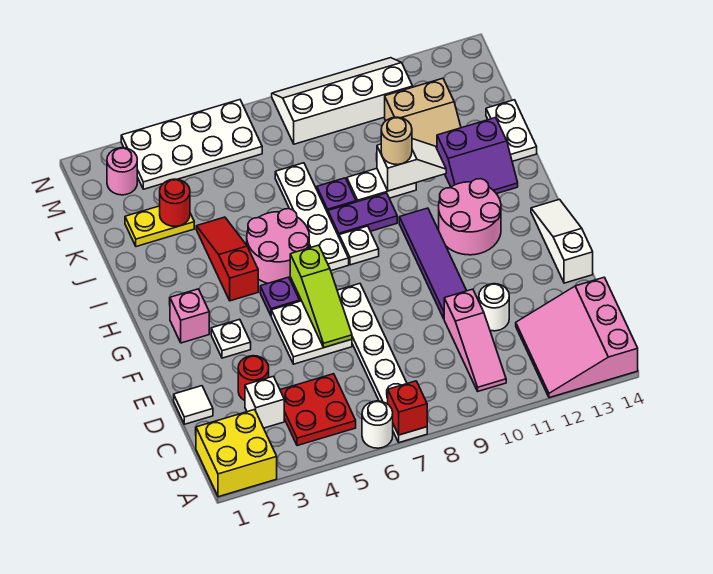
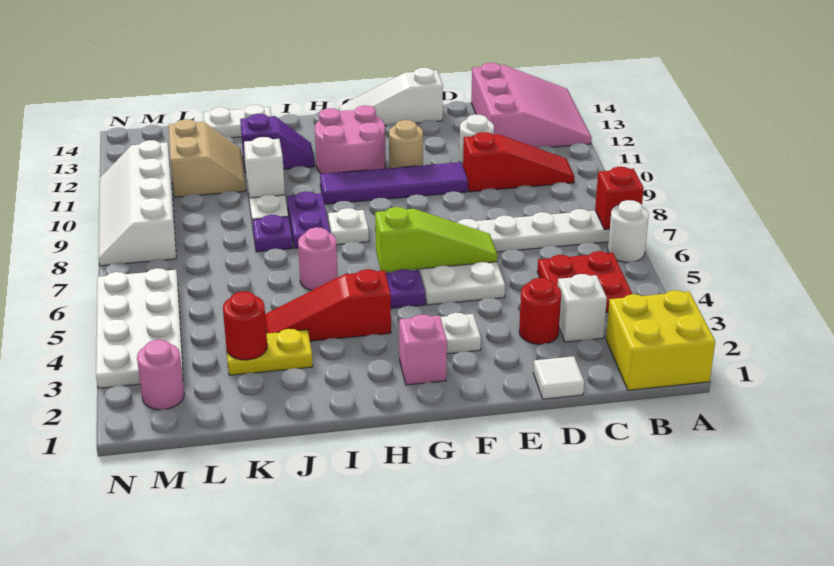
pink slope A12:C14 level 1 top 14 -> pink slope A12:C14 level 1 top C
pink slope B10:D10 level 1 top D -> red slope B10:D10 level 1 top D
pink round brick H5:I6 level 1 -> pink round brick I6 level 1
white plate H7:K7 level 1 -> none
purple slope I12:J13 level 1 top J -> purple slope I12:J12 level 1 top J
tan round brick J10 level 3 -> tan round brick F11 level 1
yellow plate K2:K3 level 1 -> yellow plate J3:K3 level 1

